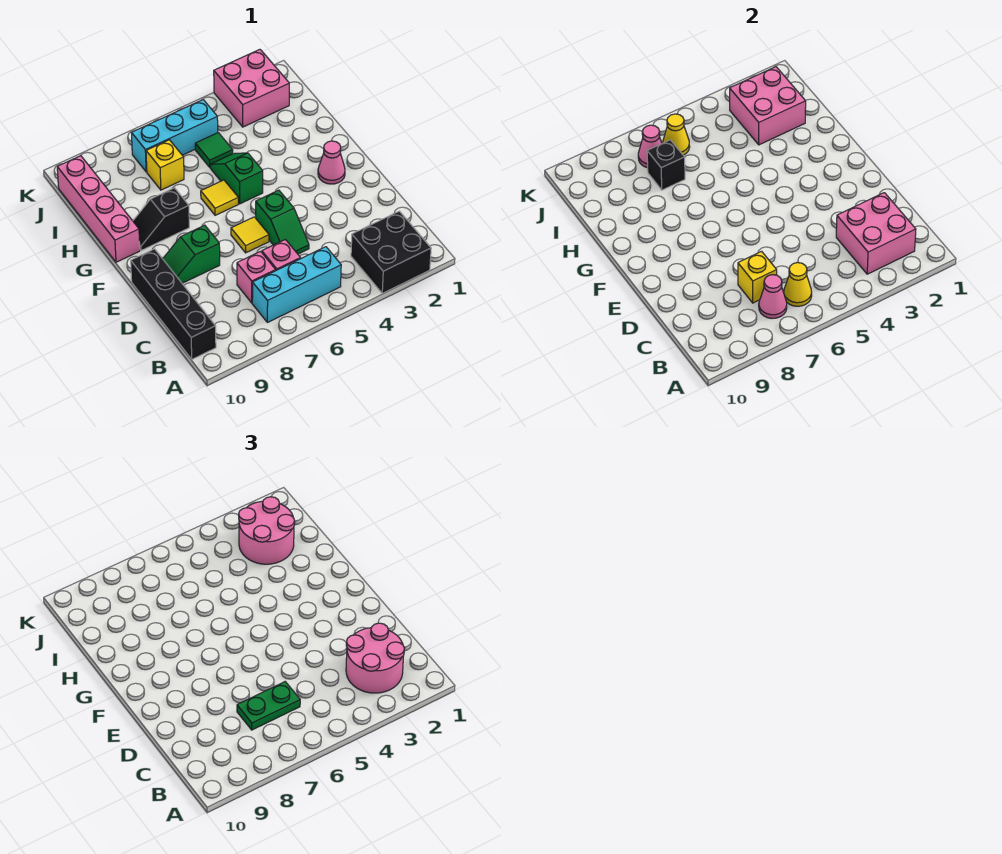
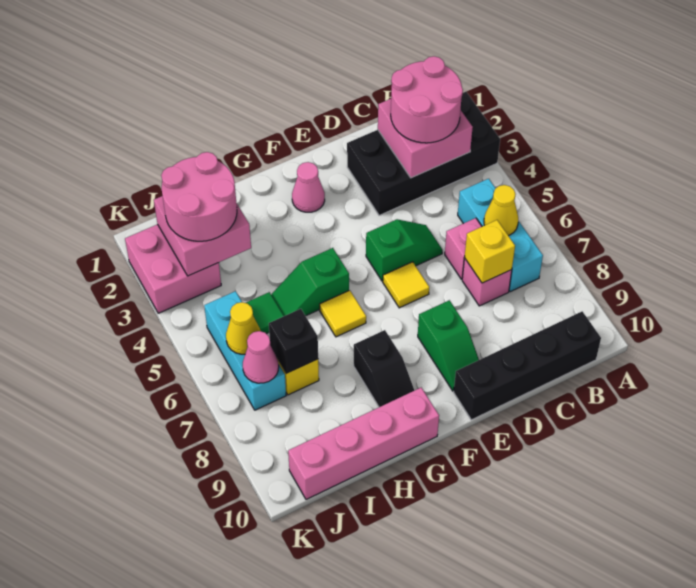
black brick A2:B3 level 1 -> black brick A2:D3 level 1
pink cone B7 level 2 -> none
green plate C6:C7 level 3 -> none

